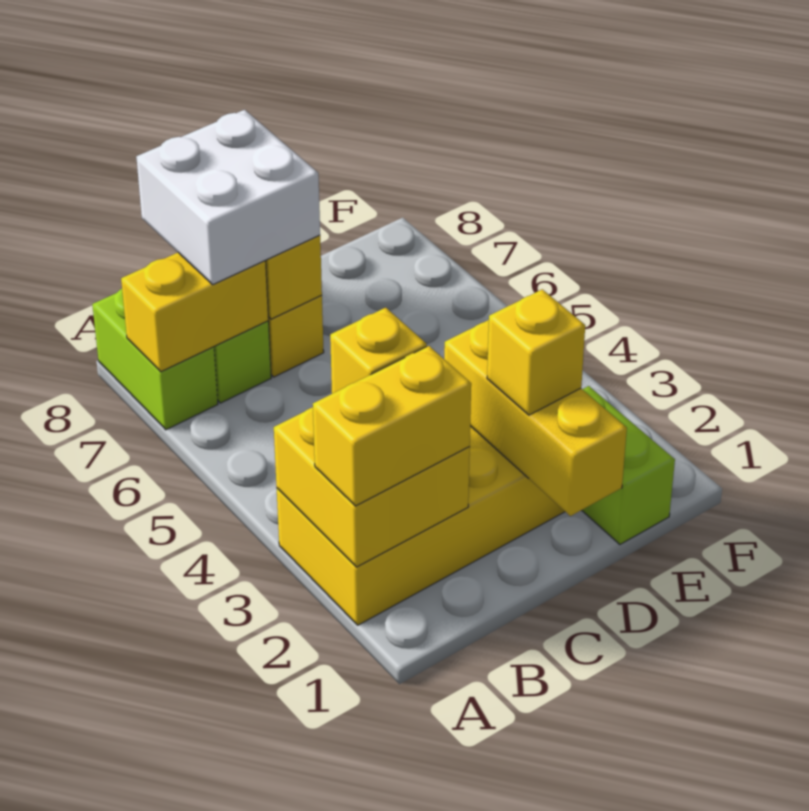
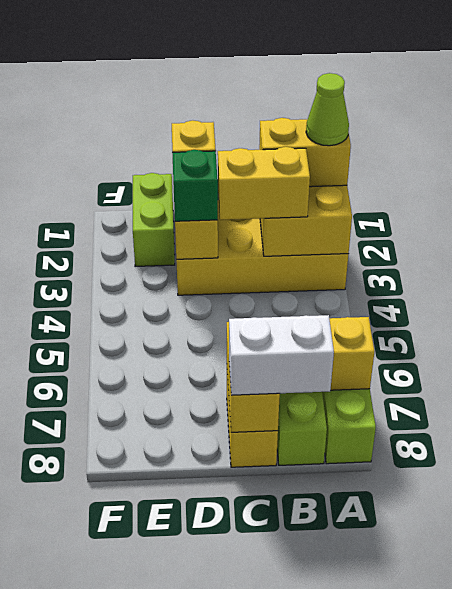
none -> lime cone A2 level 4
yellow brick B3 level 3 -> yellow brick B3:C3 level 3
white brick B7:C8 level 3 -> white brick B8:C8 level 3
none -> green brick D3 level 3

